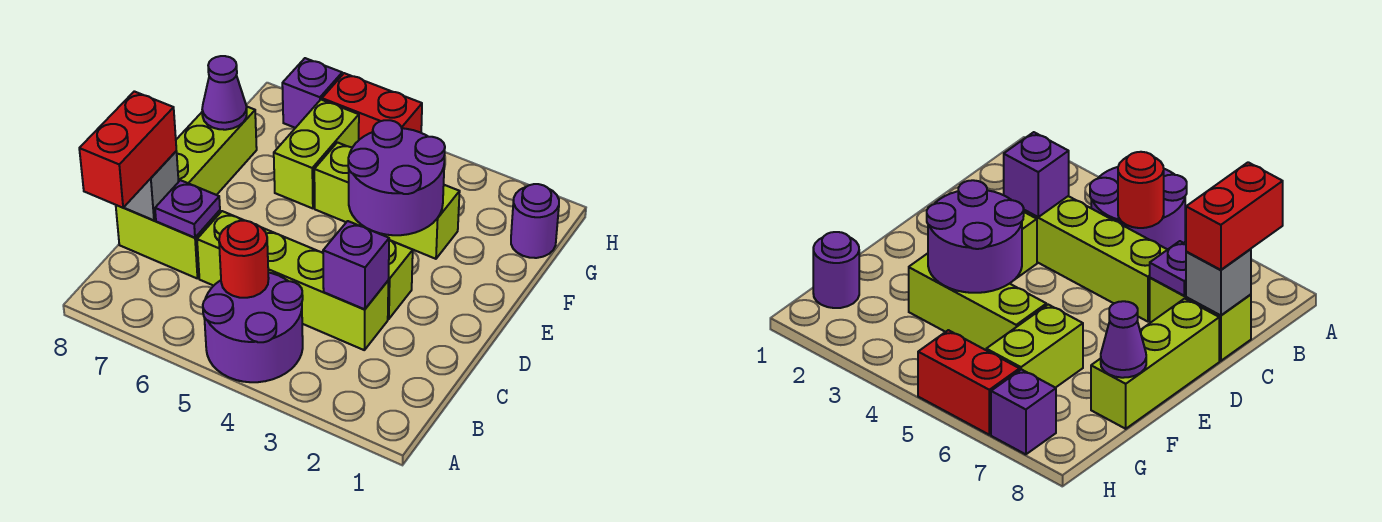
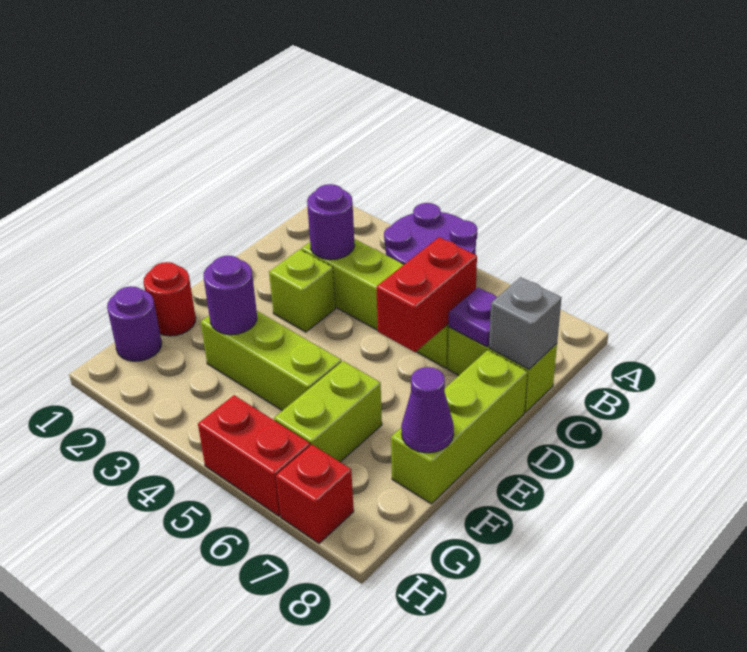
red round brick B5 level 2 -> red round brick F1 level 1
red brick B8:C8 level 3 -> red brick C6:D6 level 2
purple brick C3 level 2 -> purple round brick C3 level 2
purple round brick E3:F4 level 2 -> purple round brick F3 level 2
purple brick H7 level 1 -> red brick H7 level 1

